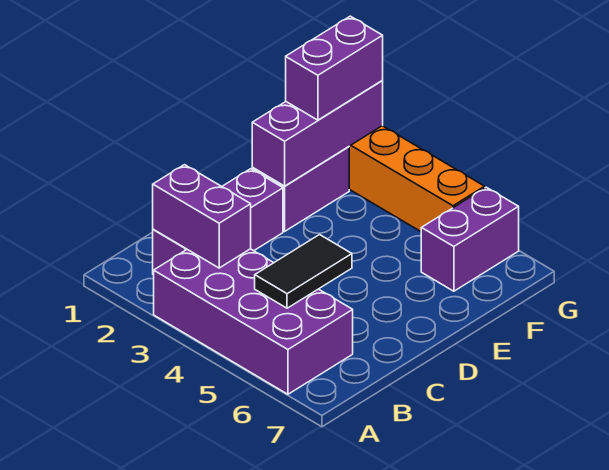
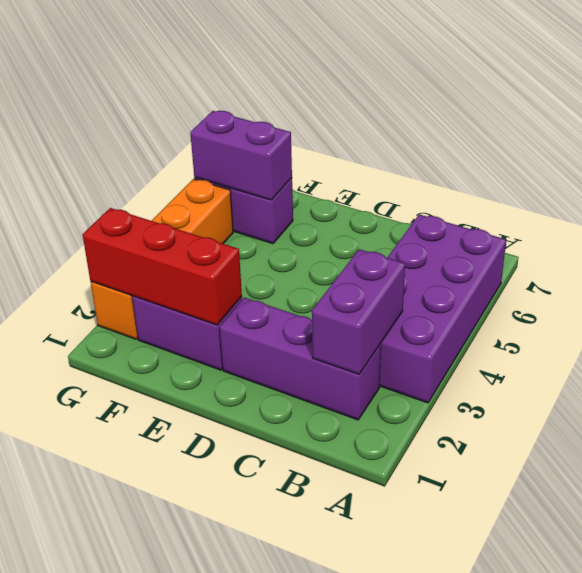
black tile B5:C5 level 2 -> none
purple brick E2:G2 level 2 -> red brick E2:G2 level 2
purple brick F2:G2 level 3 -> purple brick F6:G6 level 2

